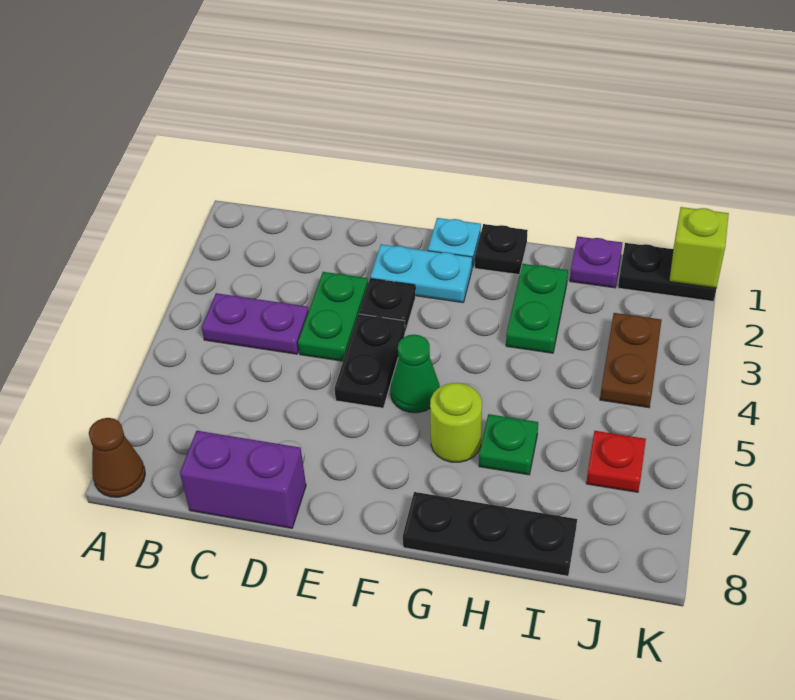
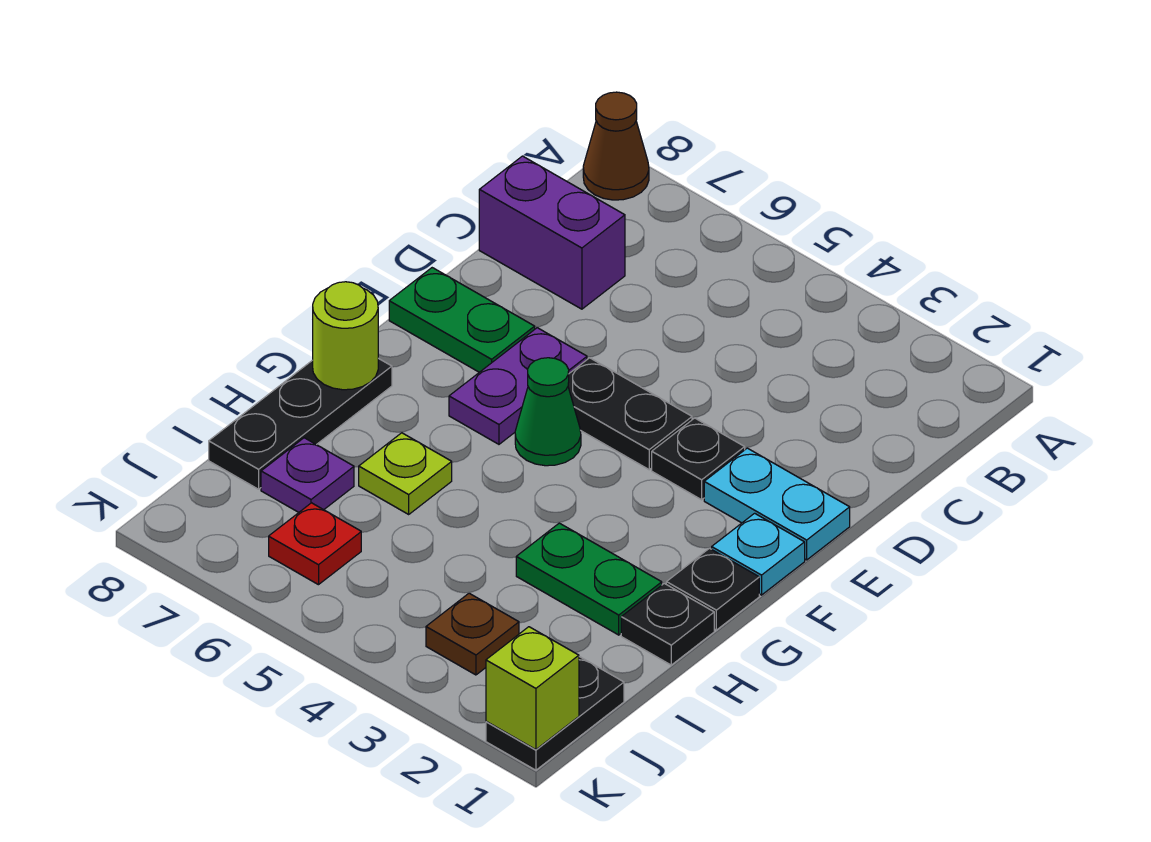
purple plate B4:C4 level 1 -> purple plate E6:F6 level 1
purple brick C8:D8 level 1 -> purple brick C7:C8 level 1
green plate D3:D4 level 1 -> green plate E7:E8 level 1
cyan plate E2:F2 level 1 -> cyan plate E1:E2 level 1
lime round brick G6 level 1 -> lime round brick G8 level 2
none -> black plate H1 level 1
green plate H6 level 1 -> lime plate H6 level 1
purple plate I1 level 1 -> purple plate I7 level 1
brown plate J3:J4 level 1 -> brown plate J3 level 1

